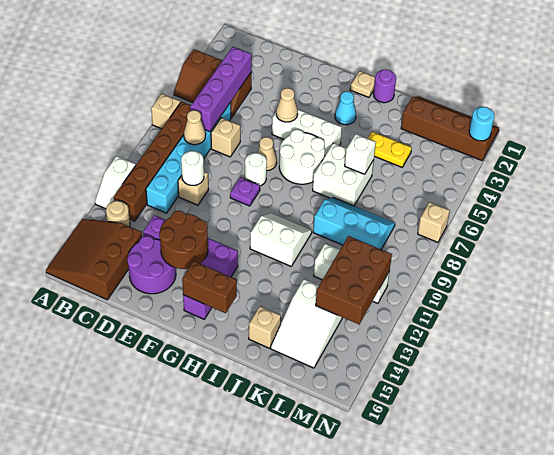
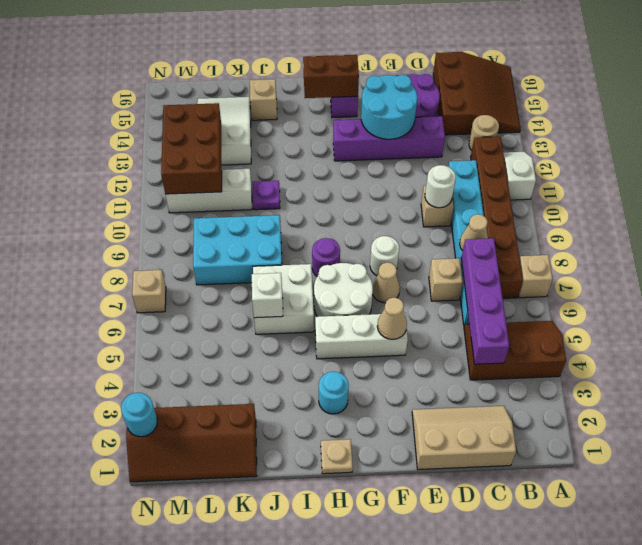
none -> tan slope C1:E2 level 1 top 1
brown round brick E13:F14 level 2 -> cyan round brick E13:F14 level 2
purple plate F9 level 1 -> purple plate J11 level 1
cyan cone H3 level 1 -> cyan round brick H3 level 1
white slope H10:I11 level 1 top 11 -> none
purple round brick I1 level 1 -> purple round brick H8 level 1
yellow plate J4:K4 level 1 -> none
cyan slope J8:L9 level 1 top 9 -> cyan brick J8:L9 level 1

